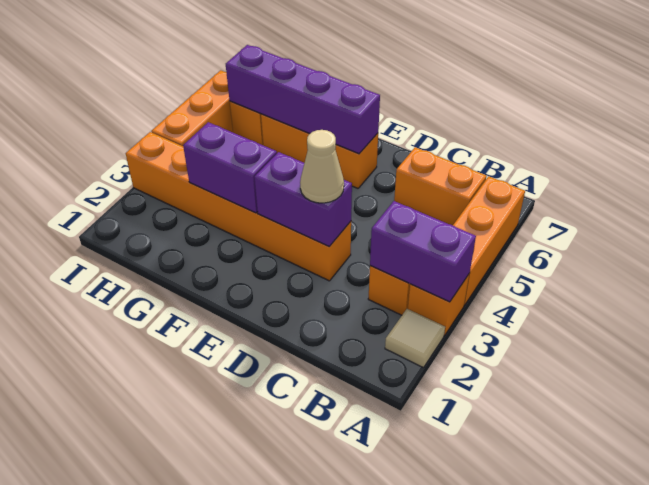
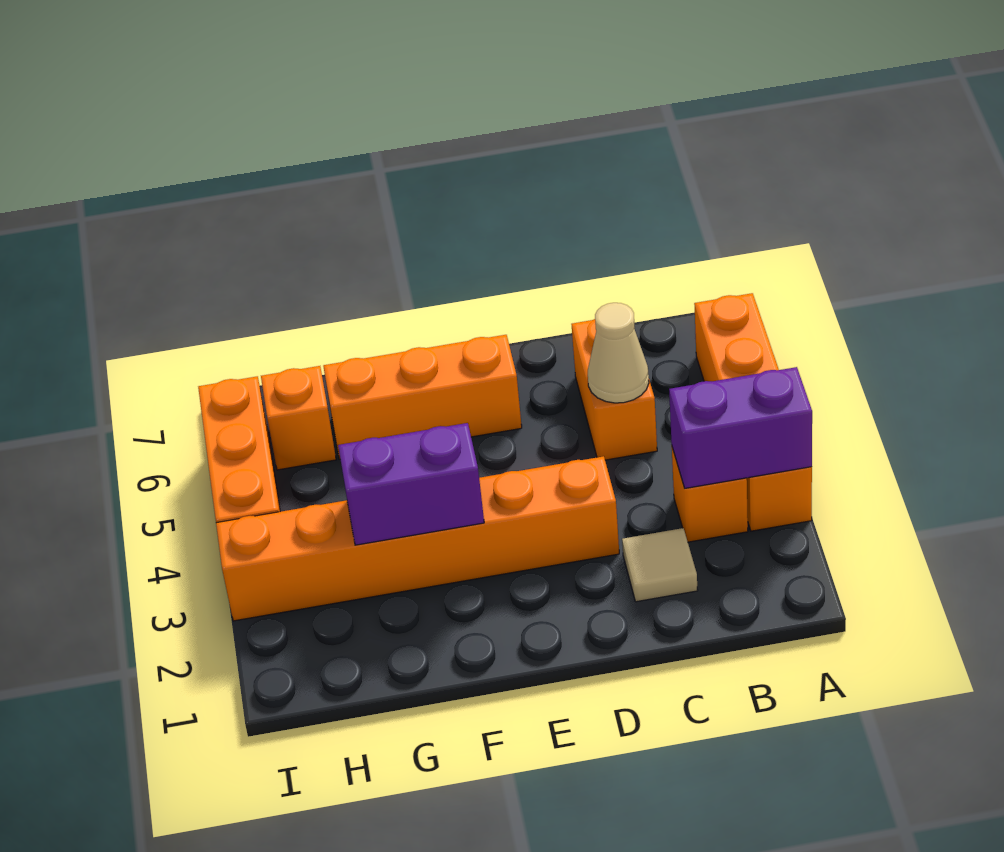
tan tile A2 level 1 -> tan tile C2 level 1
orange brick B6:C6 level 1 -> orange brick C5:C6 level 1
purple brick D3:E3 level 2 -> none
tan cone D3 level 3 -> tan cone C5 level 2
purple brick E6:H6 level 2 -> none

